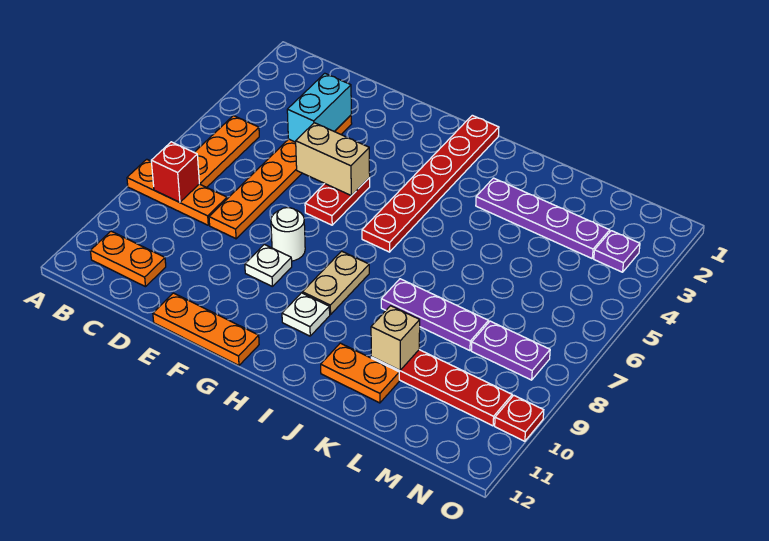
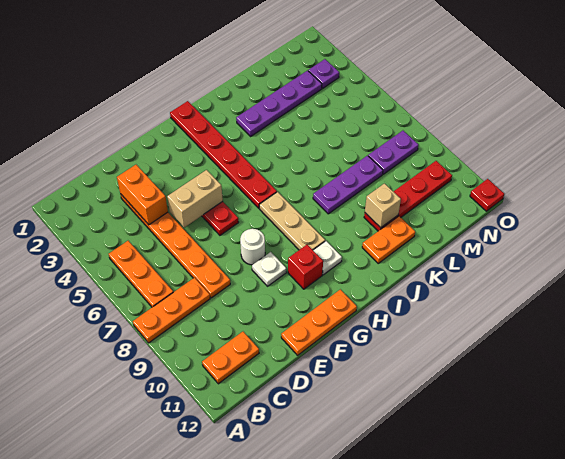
red brick B8 level 2 -> red brick G10 level 1
cyan brick D3:D4 level 2 -> orange brick D3:D4 level 2
tan plate H8:H9 level 1 -> tan plate H7:H9 level 1
red plate O10 level 1 -> red plate O12 level 1

